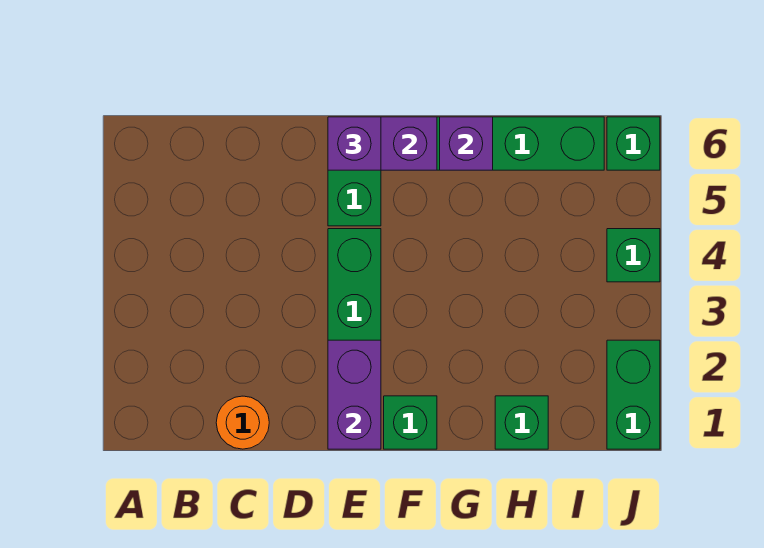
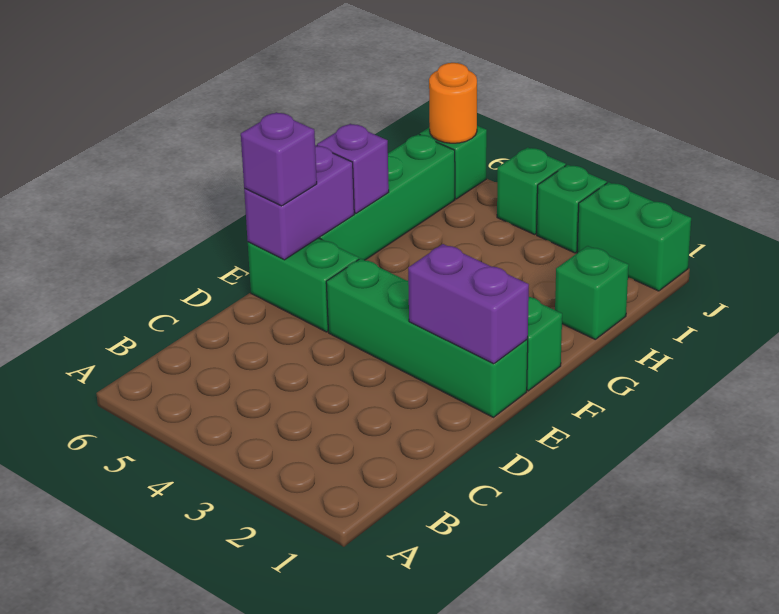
orange round brick C1 level 1 -> orange round brick J6 level 2
none -> green brick J3 level 1

